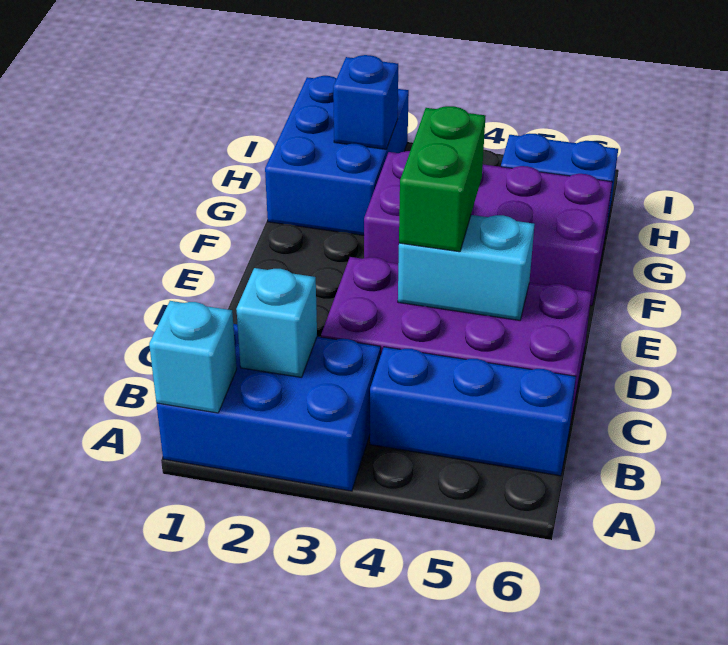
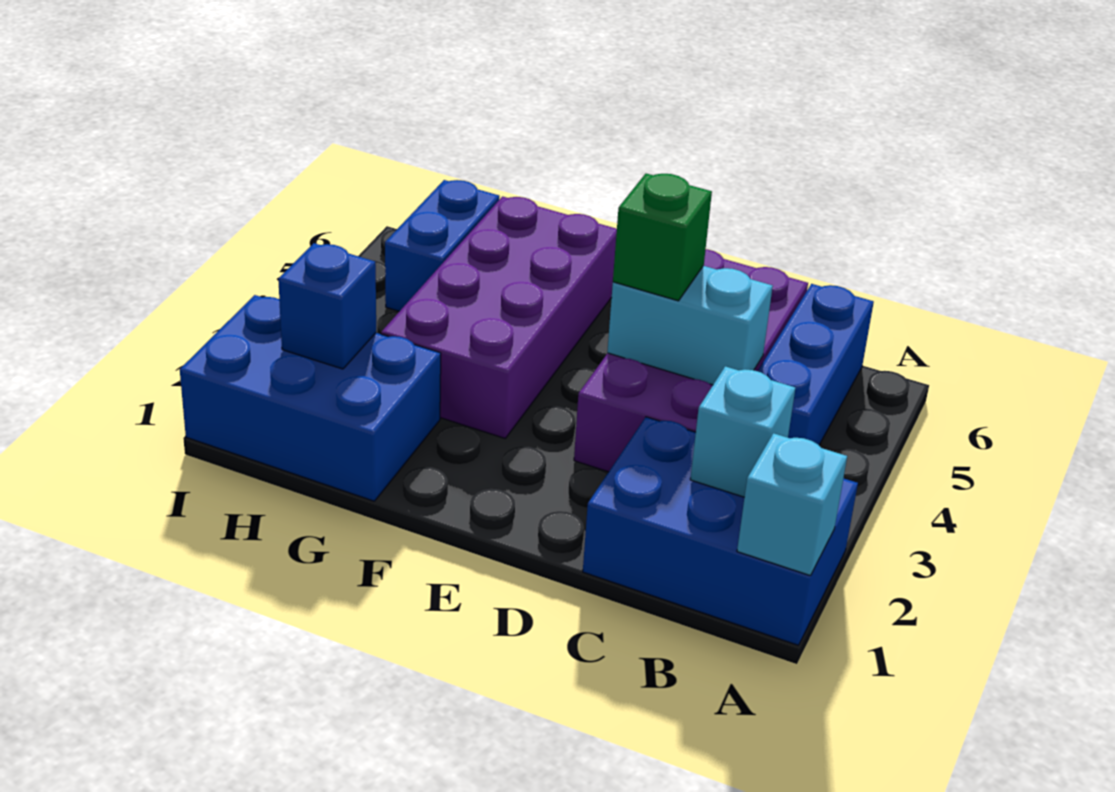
blue brick A1:B3 level 1 -> blue brick A1:C2 level 1
cyan brick D4:D5 level 2 -> cyan brick C4:D4 level 2
green brick D4:E4 level 3 -> green brick D4 level 3

